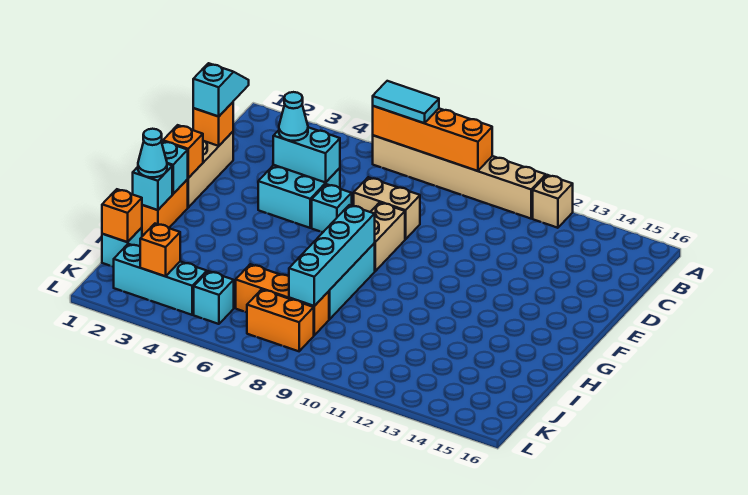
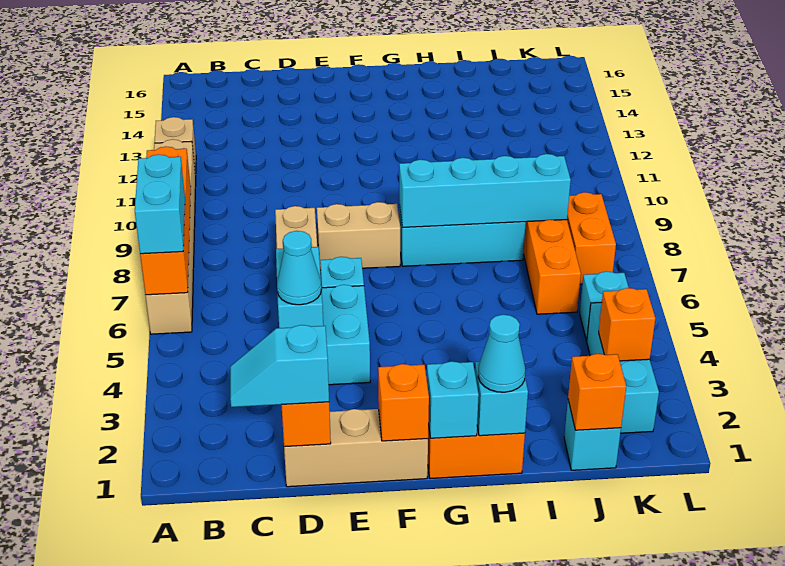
cyan tile A6:A7 level 3 -> cyan brick A6:A7 level 3

